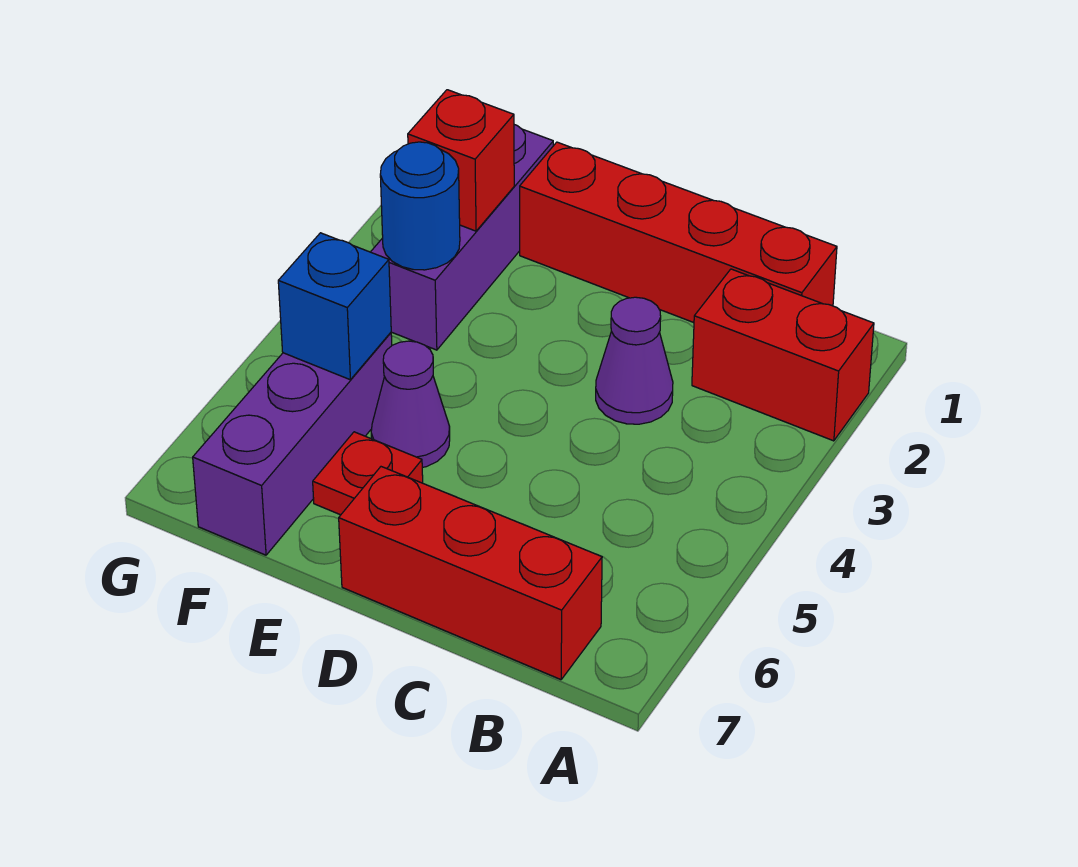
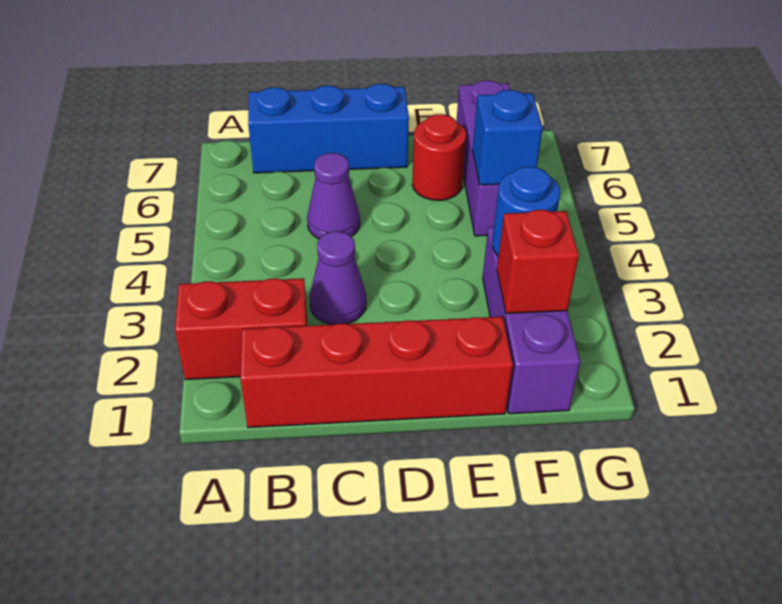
red brick B7:D7 level 1 -> blue brick B7:D7 level 1
purple cone E5 level 1 -> purple cone C5 level 1
red plate E6 level 1 -> red round brick E6 level 1

